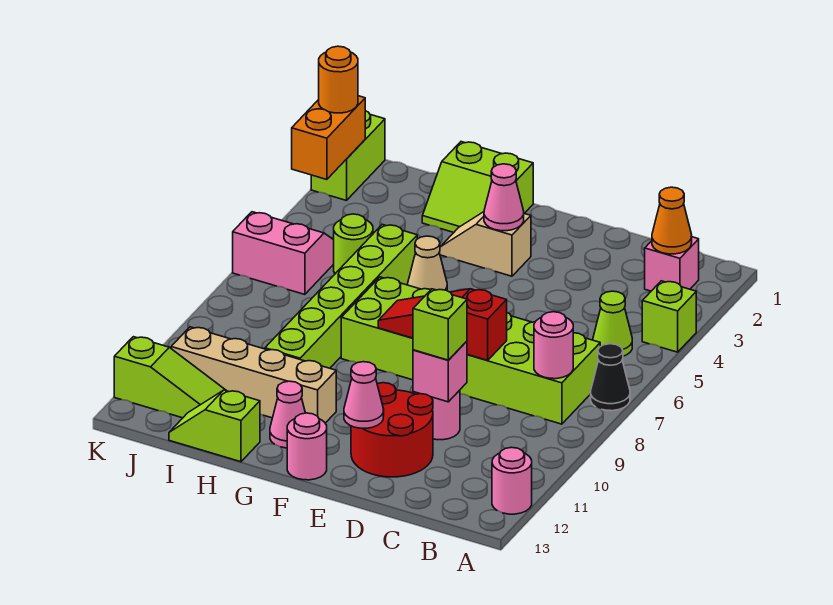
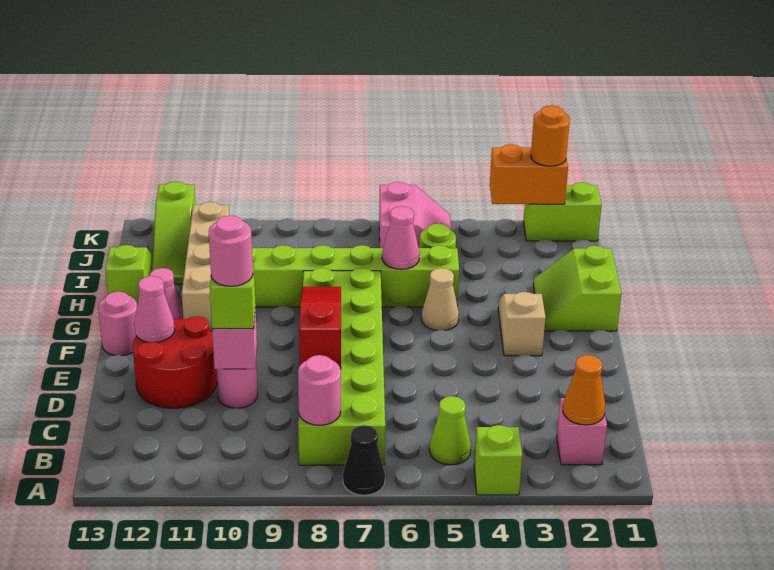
pink round brick A12 level 1 -> pink round brick D10 level 4
pink cone F3 level 2 -> pink cone H6 level 2

